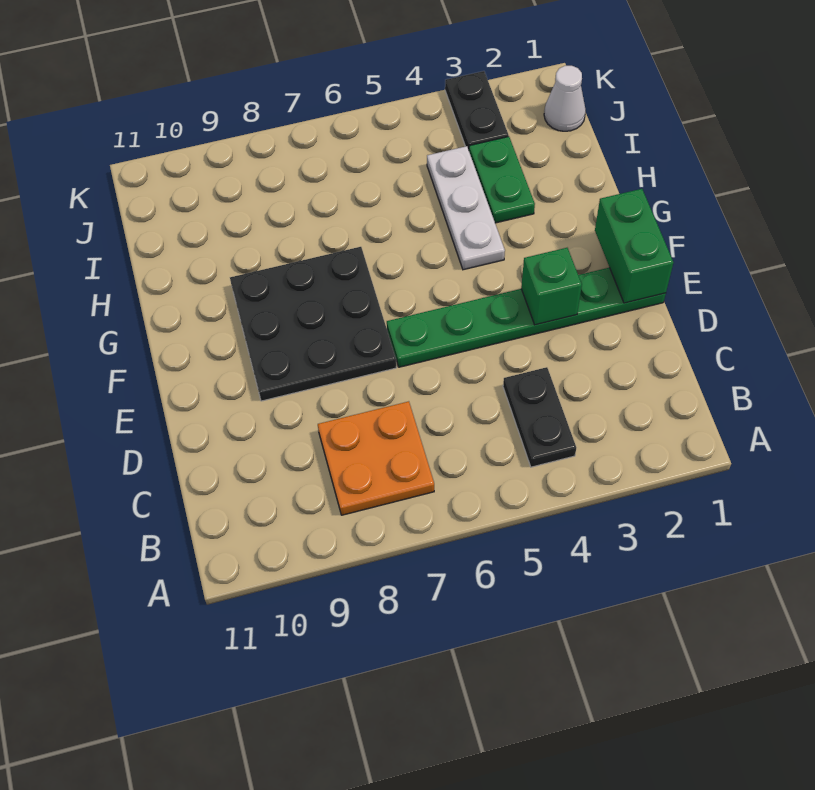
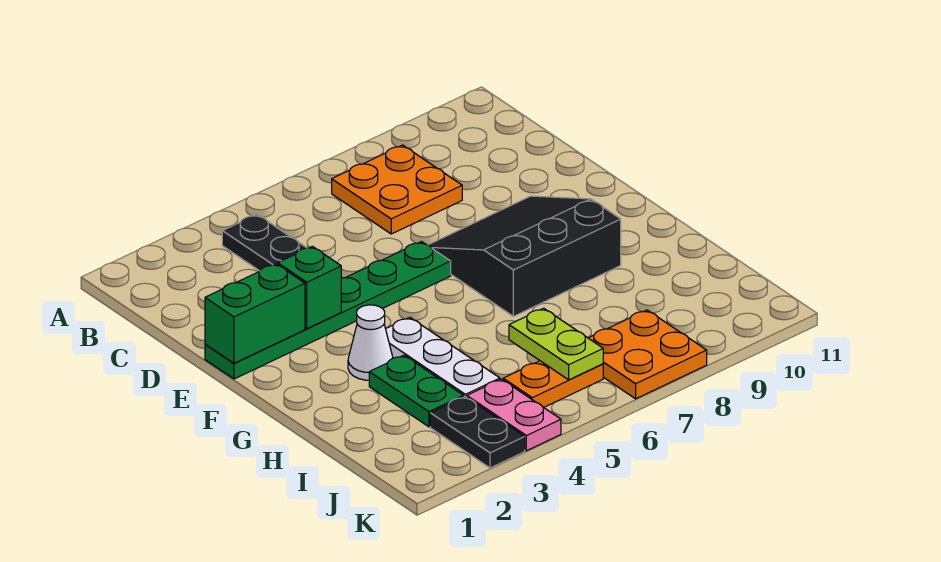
green brick E1:F1 level 2 -> green brick E1:E2 level 2
black plate E7:G9 level 1 -> black slope E7:G9 level 1 top G
none -> lime plate I6:J6 level 2
white cone J1 level 1 -> white cone G3 level 1
none -> pink plate J4:K4 level 1
none -> orange plate J5:J6 level 1
none -> orange plate J7:K8 level 1

